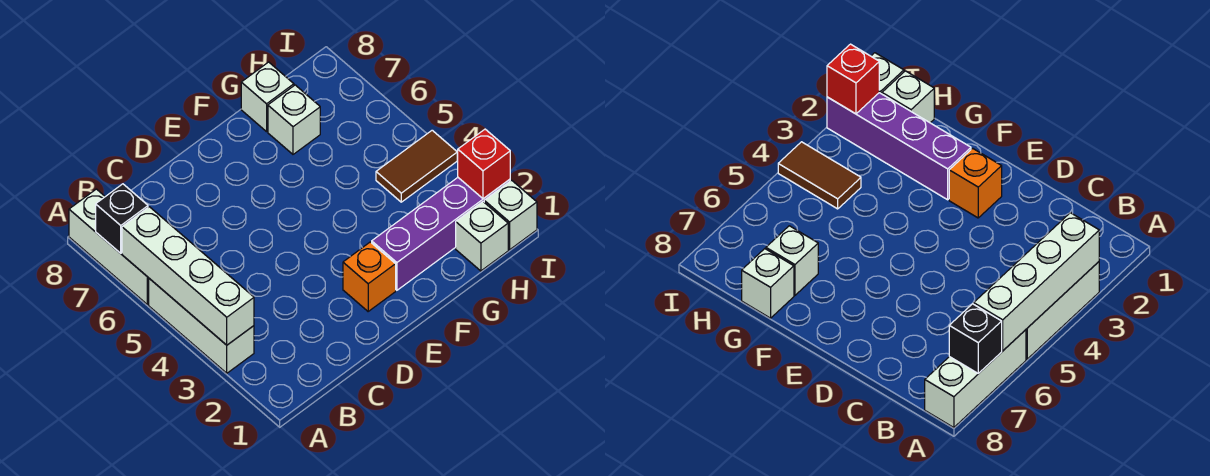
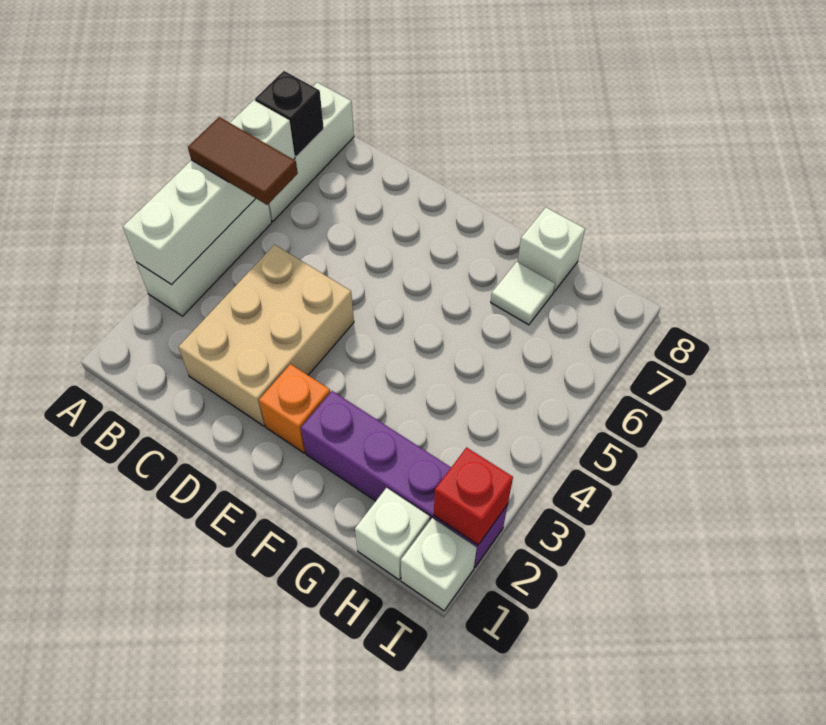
none -> tan brick C2:D4 level 1
white brick G7 level 1 -> white tile G7 level 1
brown tile H4:I4 level 1 -> brown tile A5:B5 level 3

